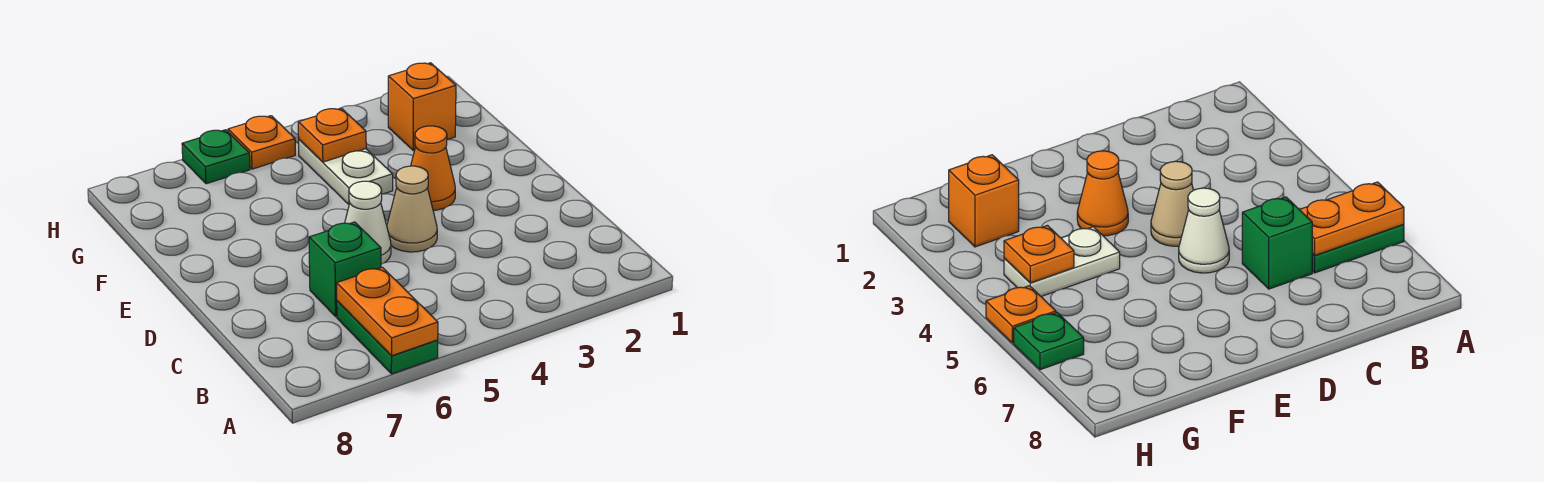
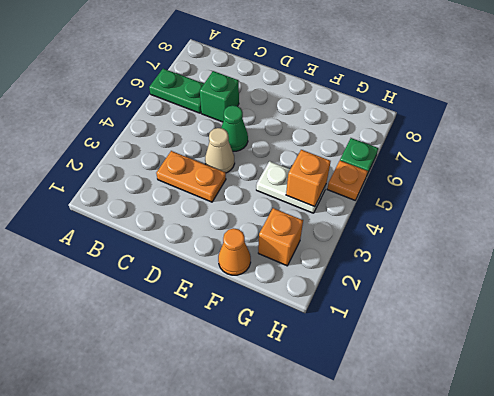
orange plate A6:B6 level 2 -> orange plate C3:D3 level 1
white cone D5 level 1 -> green cone D5 level 1
orange cone E3 level 1 -> orange cone F1 level 1
orange plate G4 level 2 -> orange brick G4 level 2

